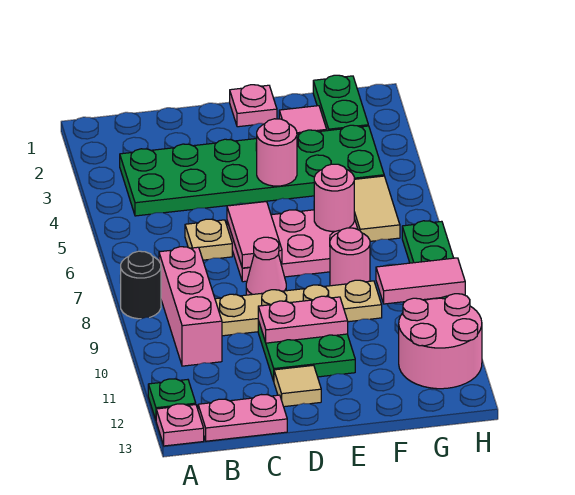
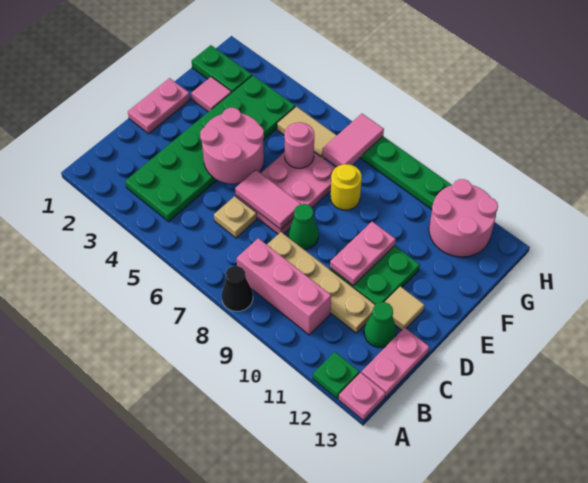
black round brick A8 level 1 -> black cone A8 level 1
tan plate C9:F9 level 1 -> tan plate C8:C11 level 1
none -> green cone C12 level 1
pink cone D8 level 1 -> green cone D8 level 1
pink plate E1 level 1 -> pink plate D1:E1 level 1
pink round brick E4 level 2 -> pink round brick D4:E5 level 2
pink round brick F8 level 1 -> yellow round brick F8 level 1
pink tile G9:H9 level 2 -> pink tile G7:H7 level 2

